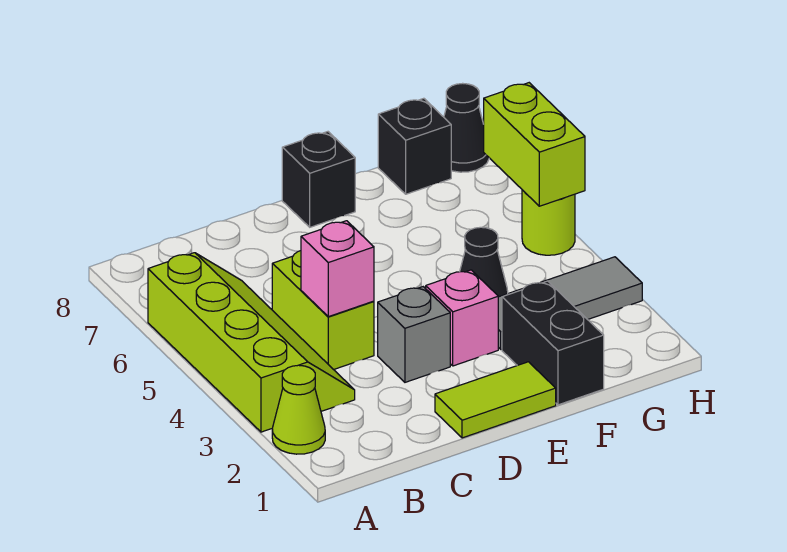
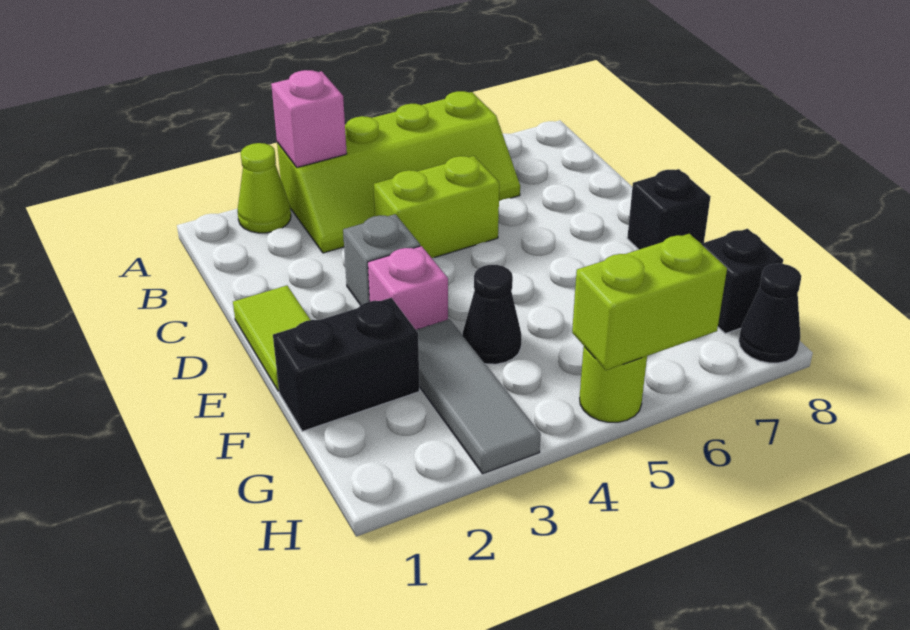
pink brick C4 level 2 -> pink brick A3 level 2

